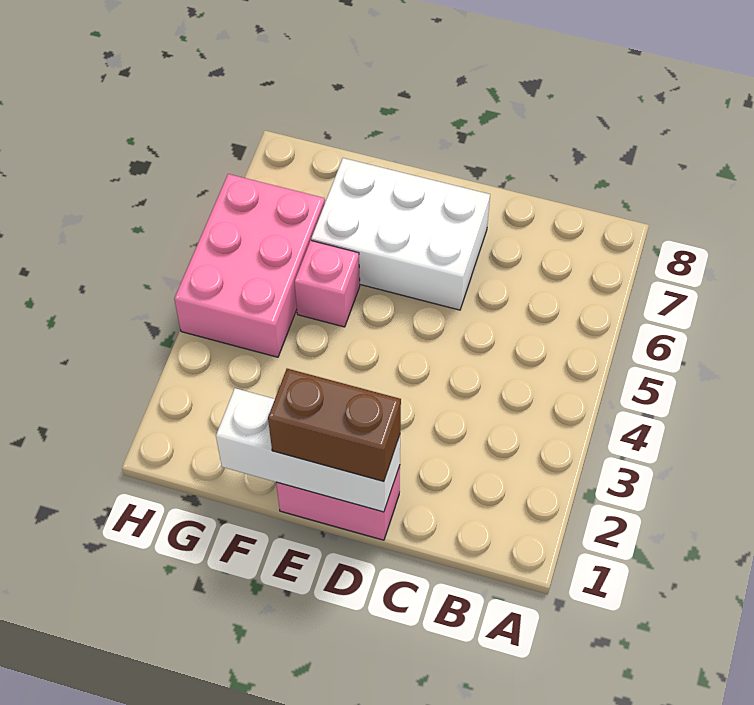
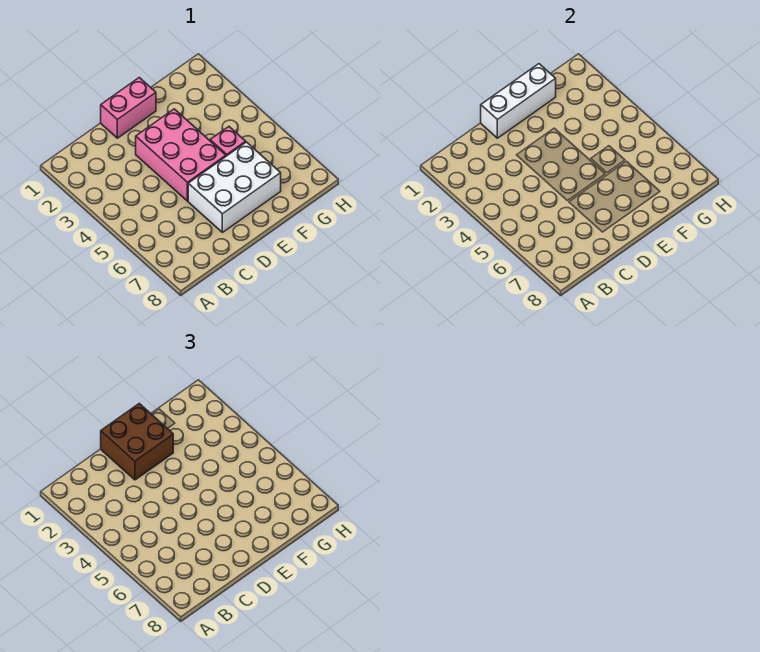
brown brick D1:E1 level 3 -> brown brick D1:E2 level 3
pink brick G4:H6 level 1 -> pink brick D3:E5 level 1

